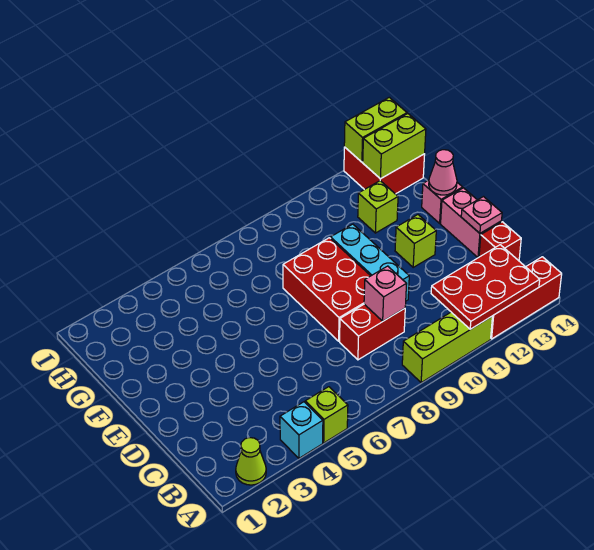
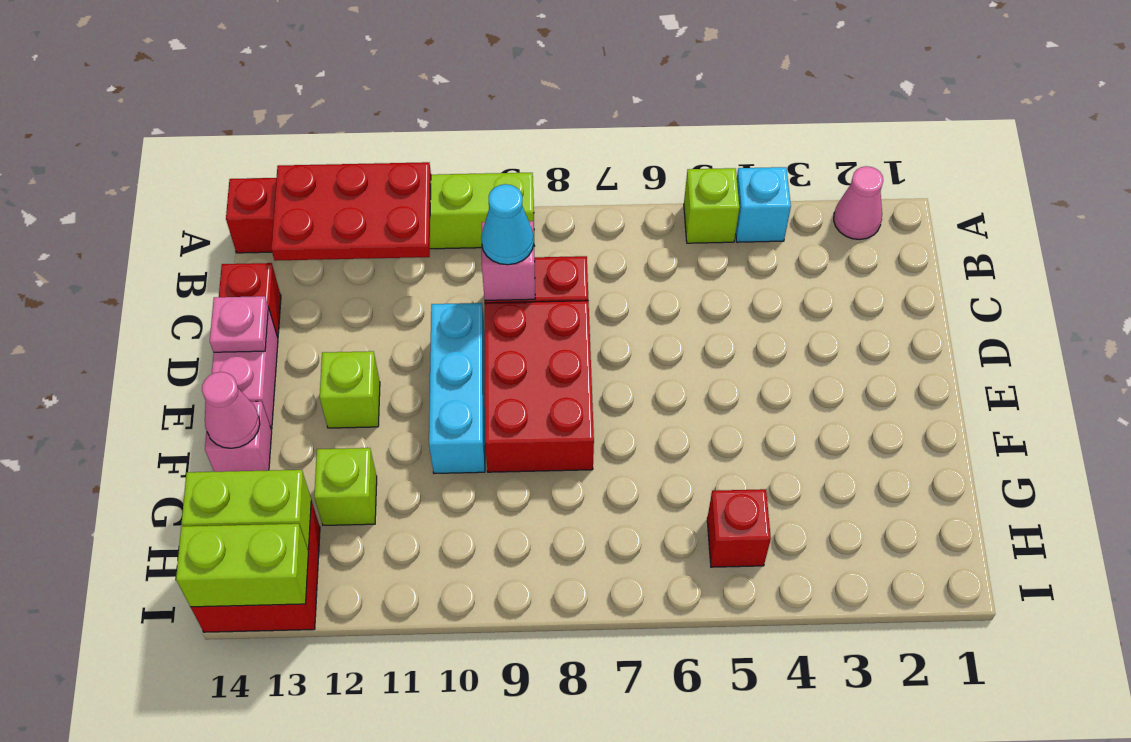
lime cone A2 level 1 -> pink cone A2 level 1
none -> cyan cone C9 level 3
none -> red brick H5 level 1

